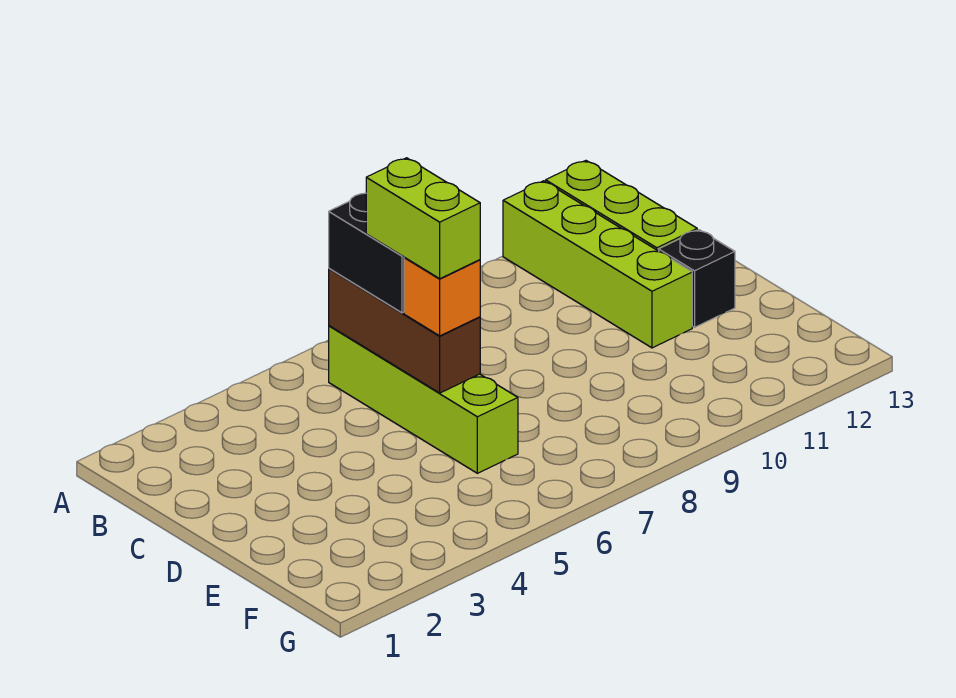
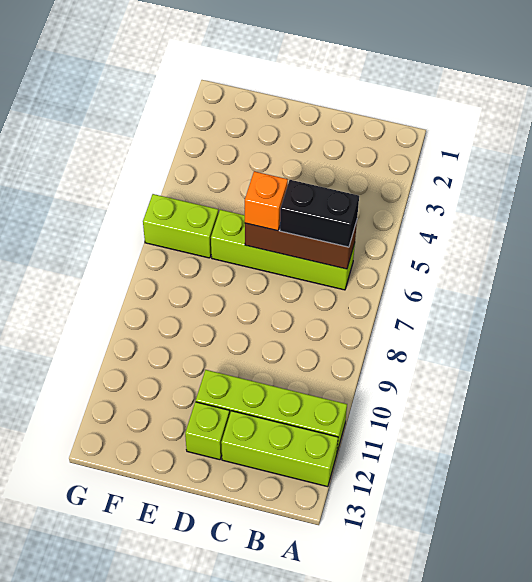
lime brick C6:D6 level 4 -> lime brick F6:G6 level 1
black brick D12 level 1 -> lime brick D12 level 1

